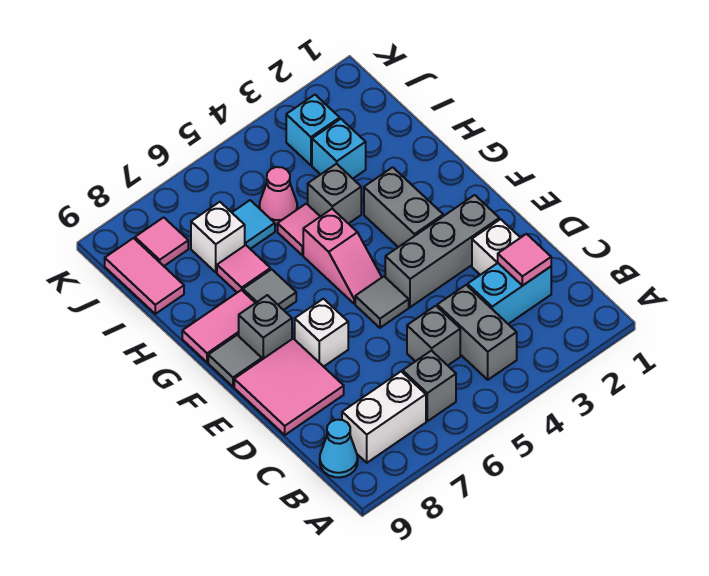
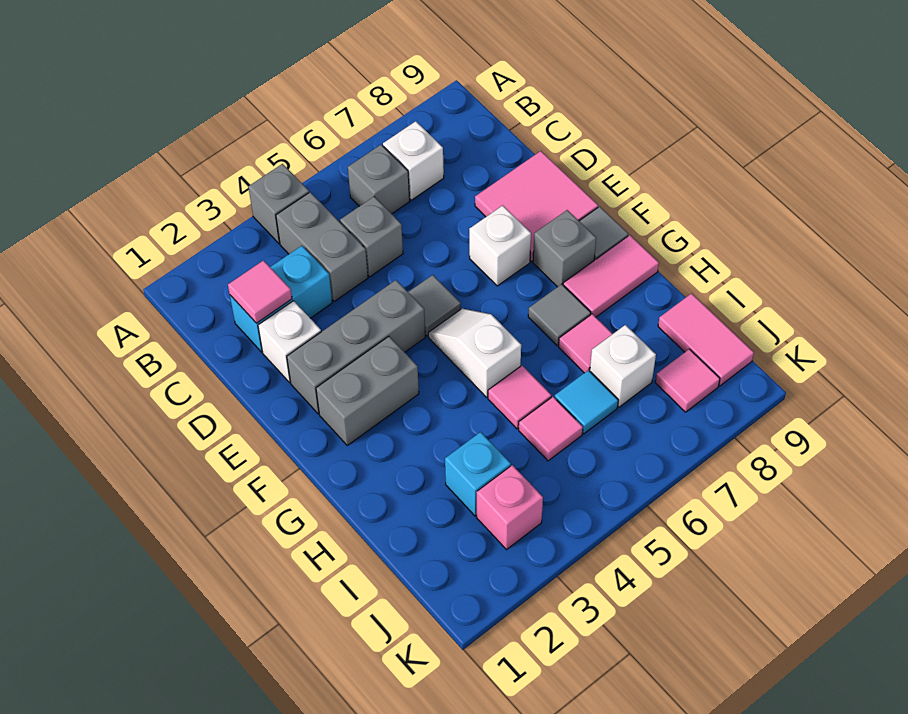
white brick B7:B8 level 1 -> white brick B7 level 1
cyan cone B9 level 1 -> none
grey brick F3:G3 level 1 -> grey brick F2:F3 level 1
pink slope F5:G5 level 1 top G -> white slope F5:G5 level 1 top G
grey brick H4 level 1 -> grey brick A4 level 1
pink cone I5 level 1 -> pink tile I5 level 1
cyan brick J3 level 1 -> pink brick J3 level 1

